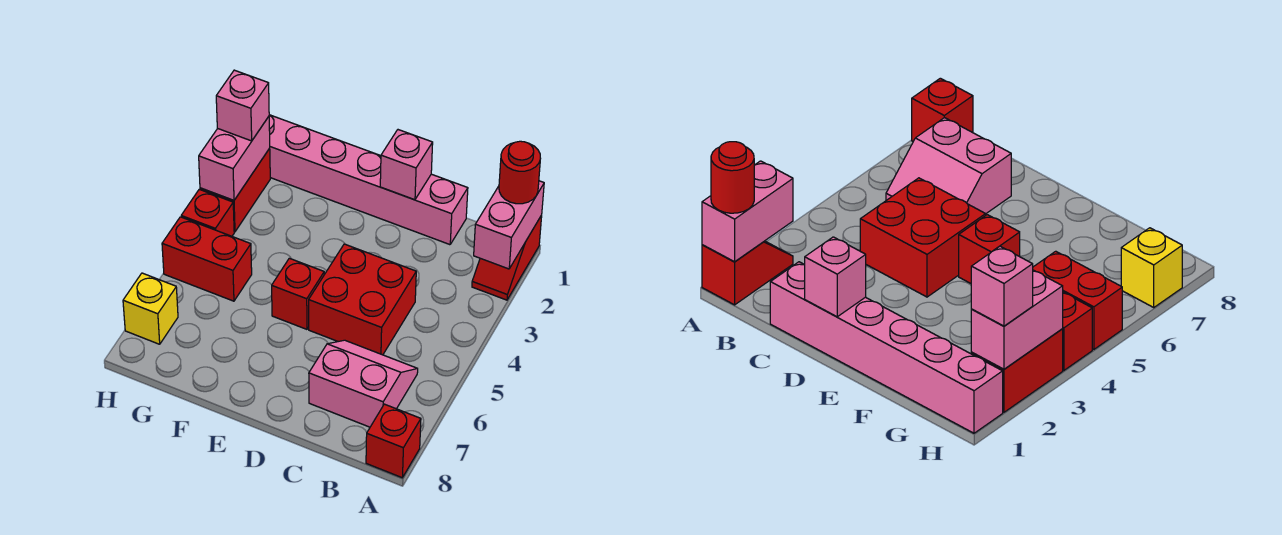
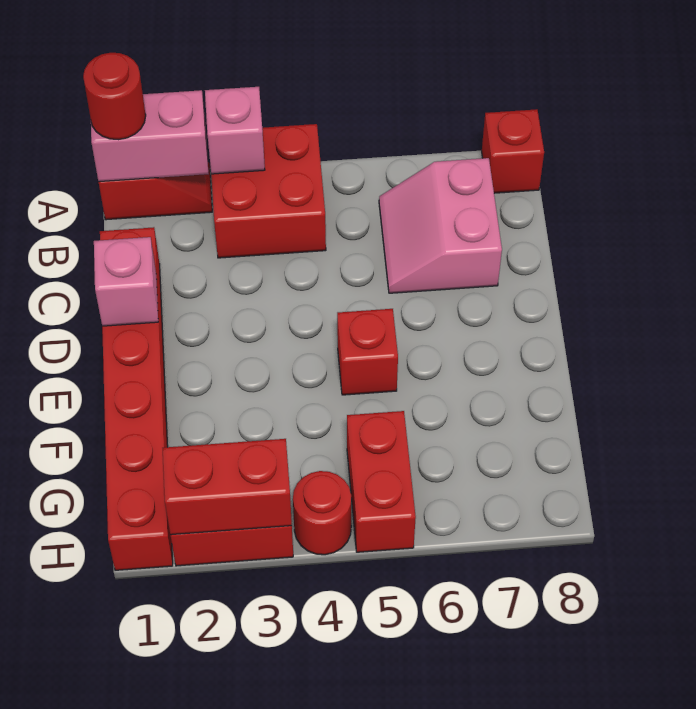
pink brick C1:H1 level 1 -> red brick C1:H1 level 1
red brick C4:D5 level 1 -> red brick A3:B4 level 1
pink brick H2:H3 level 2 -> red brick H2:H3 level 2
pink brick H2 level 3 -> pink brick A3 level 2
red brick H4 level 1 -> red round brick H4 level 1
yellow brick H7 level 1 -> none

